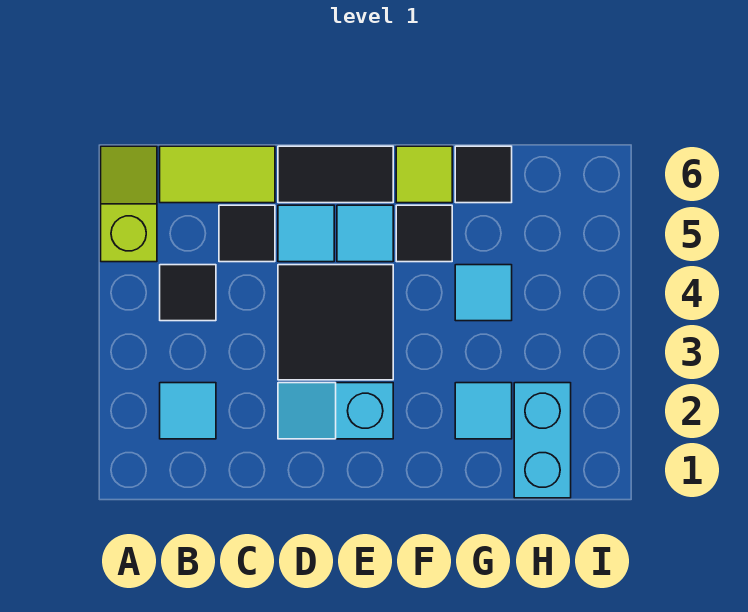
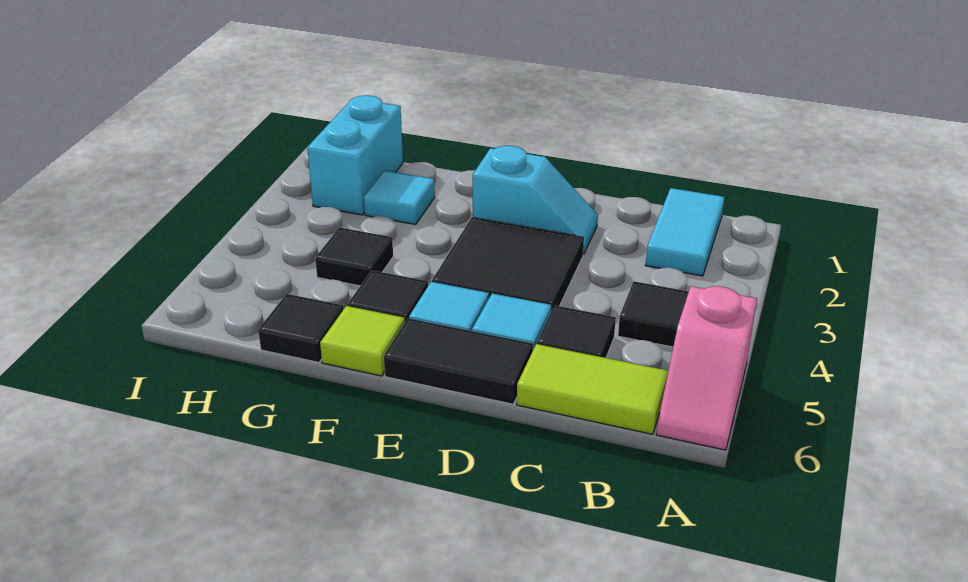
lime slope A5:A6 level 1 top 5 -> pink slope A5:A6 level 1 top 5
cyan tile B2 level 1 -> cyan tile B1:B2 level 1
cyan tile G4 level 1 -> black tile G4 level 1

